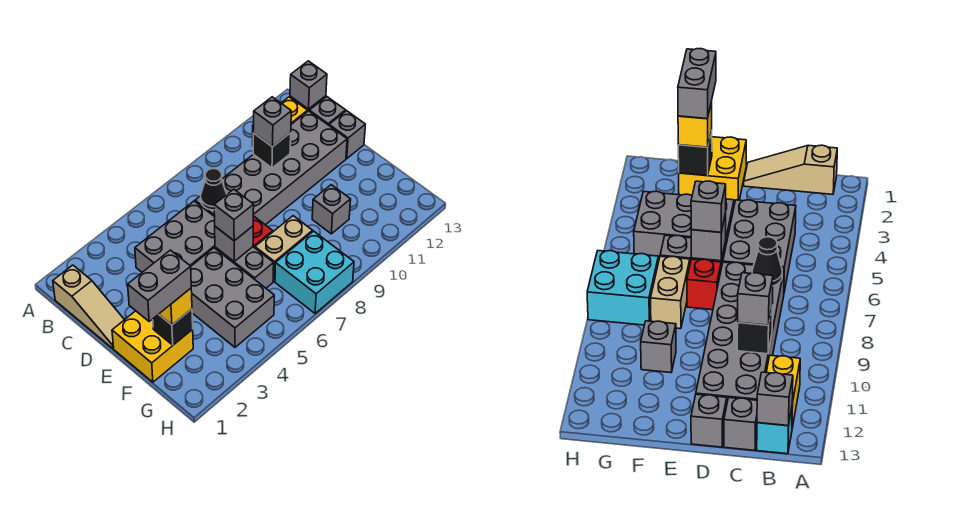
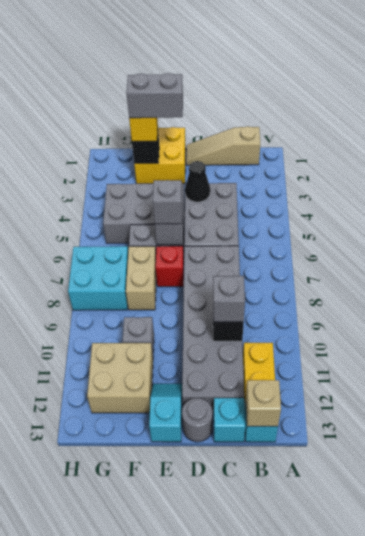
grey brick B13 level 2 -> tan brick B13 level 2
black cone C7 level 2 -> black cone D4 level 2
grey brick C13 level 1 -> cyan brick C13 level 1
grey brick D13 level 1 -> grey round brick D13 level 1
none -> cyan slope E12:E13 level 1 top 13
grey brick F1:F2 level 4 -> grey brick E2:F2 level 4
none -> tan brick F11:G12 level 1

